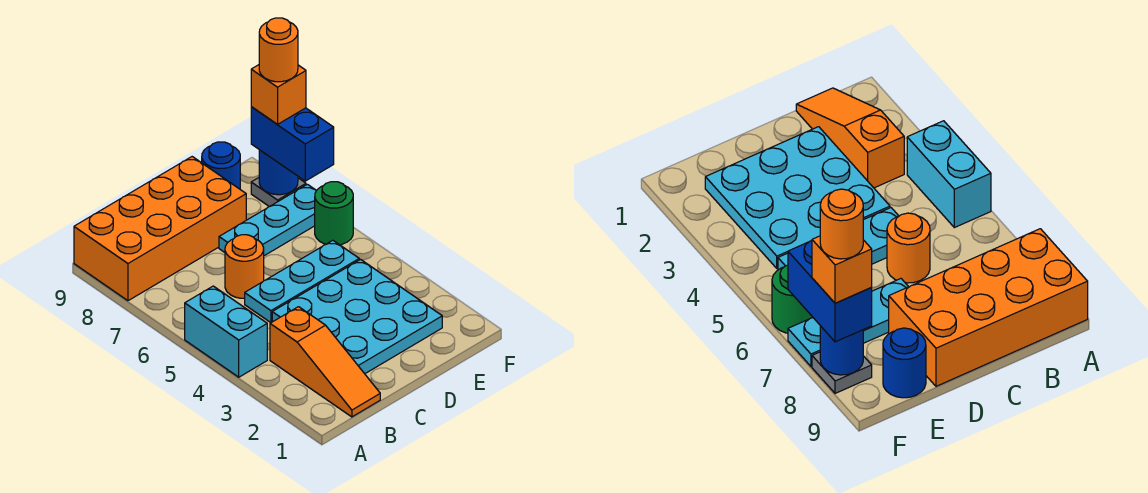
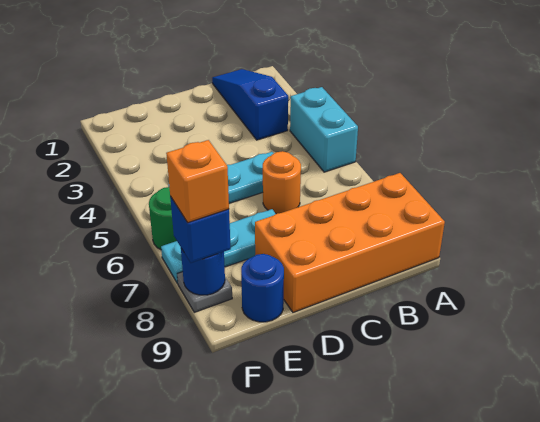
orange slope B1:B3 level 1 top 3 -> blue slope B1:B3 level 1 top 3
cyan plate C2:E4 level 1 -> none
blue brick F7:F8 level 3 -> blue brick F8 level 3
orange round brick F8 level 5 -> none

